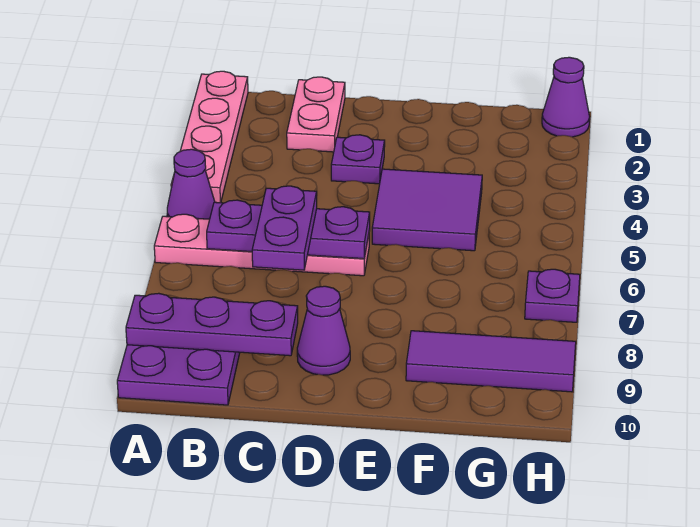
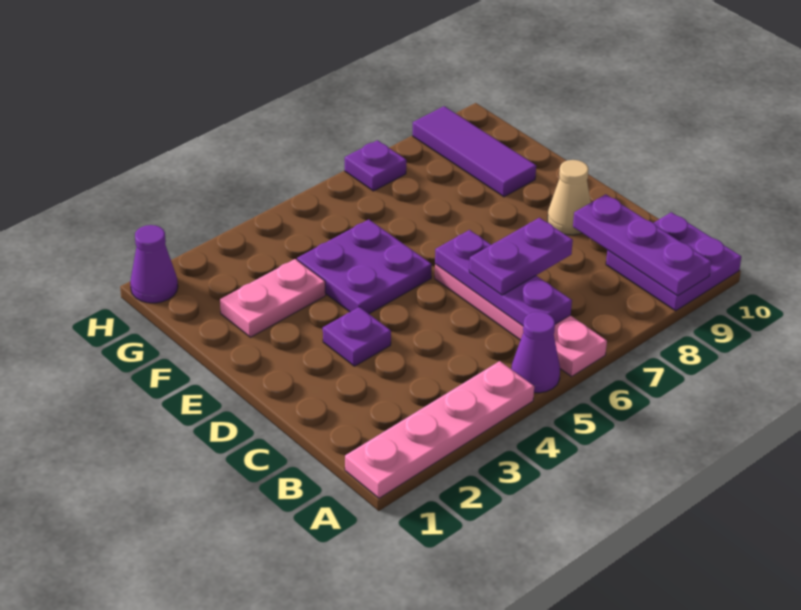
pink plate C1:C2 level 1 -> pink plate F2:F3 level 1
purple cone D9 level 1 -> tan cone D9 level 1
purple tile E4:F5 level 1 -> purple plate E4:F5 level 1

